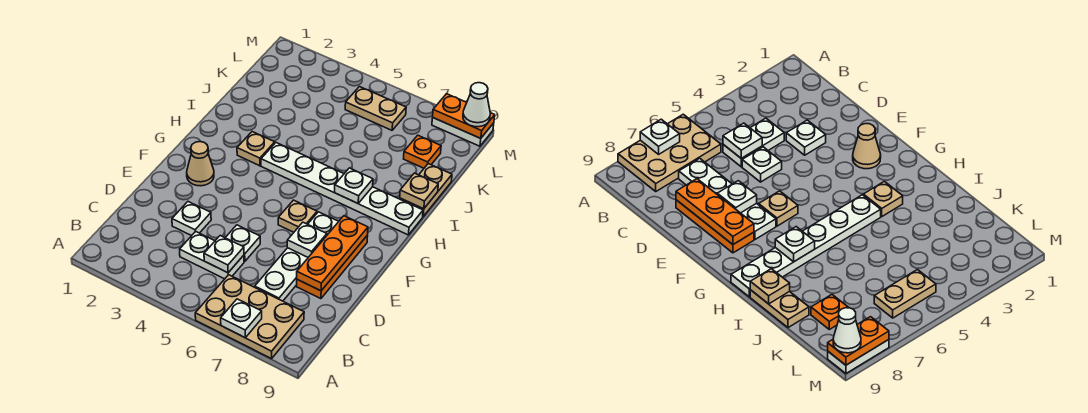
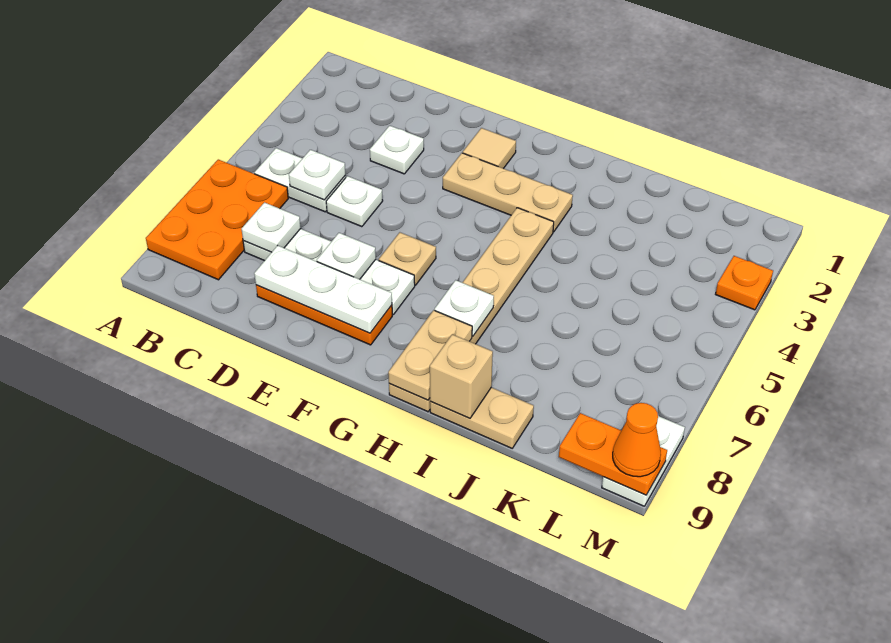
tan plate A6:B8 level 1 -> orange plate A6:B8 level 1
white plate A7 level 2 -> white plate C7 level 2
white plate C4:C5 level 1 -> white plate B5:C5 level 1
orange plate D8:F8 level 2 -> white plate D8:F8 level 2
tan cone F2 level 1 -> tan tile F2 level 1
tan plate H3 level 1 -> tan plate F3:H3 level 1
white plate H4:H9 level 1 -> tan plate H4:H9 level 1
tan plate I9 level 2 -> tan brick I9 level 2
orange plate K8 level 1 -> orange plate M3 level 1
tan plate L5:L6 level 1 -> tan plate H8:H9 level 2
orange plate M8:M9 level 2 -> orange plate L9:M9 level 2
white cone M9 level 3 -> orange cone M9 level 3

